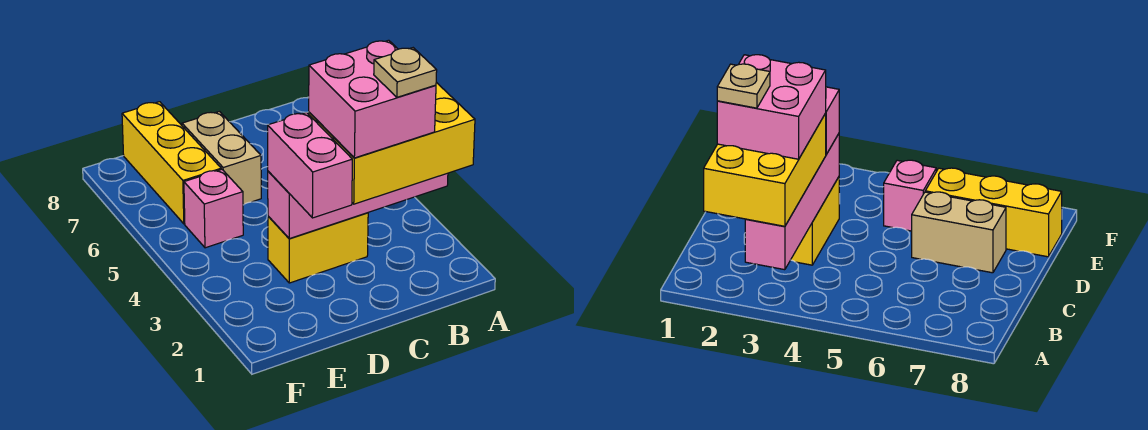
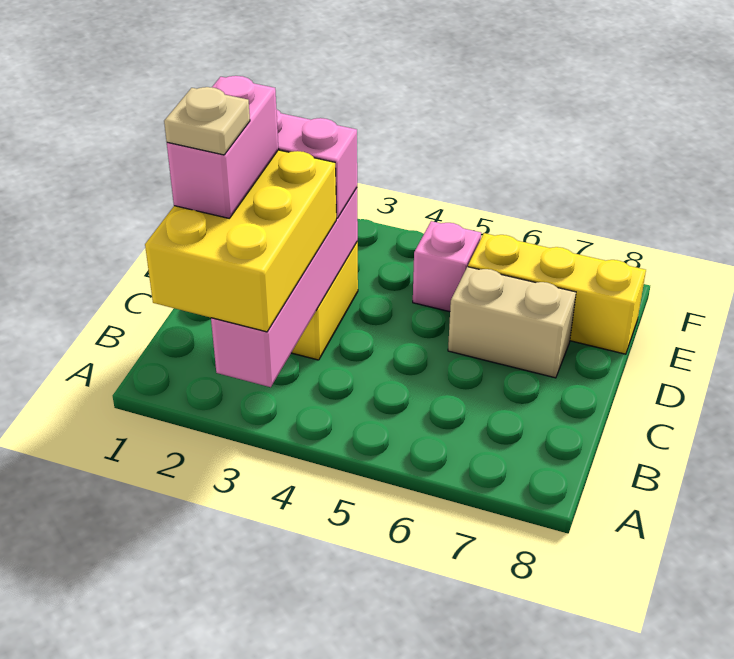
pink brick B2:C3 level 4 -> pink brick B2:C2 level 4

